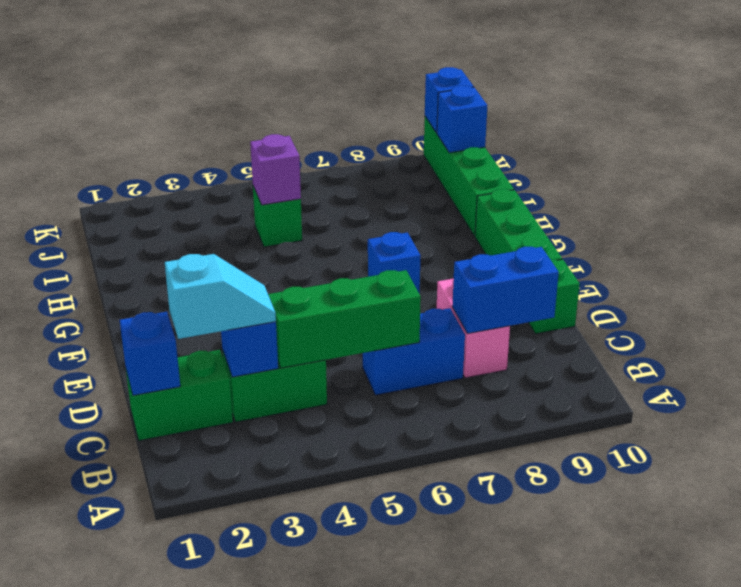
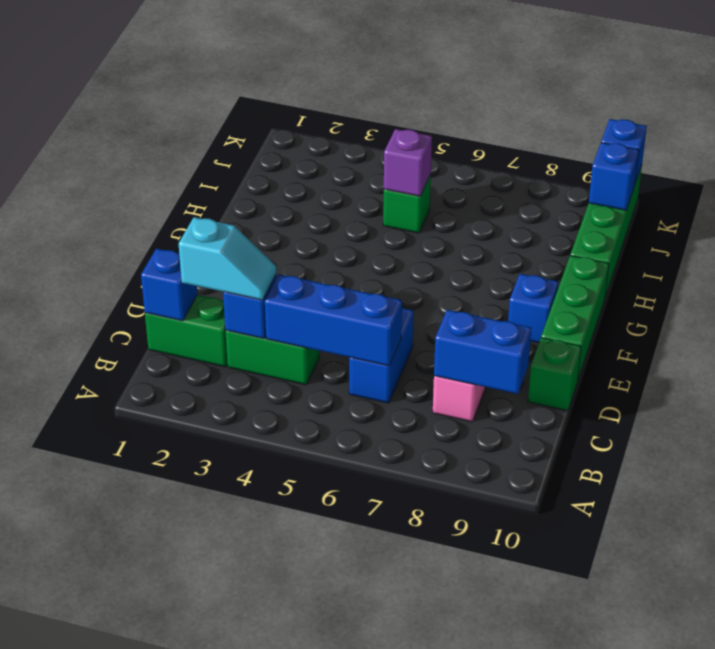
green brick C4:C6 level 2 -> blue brick C4:C6 level 2
blue brick C6:C7 level 1 -> blue brick C6:D6 level 1
blue brick F7 level 1 -> blue brick F9 level 1

